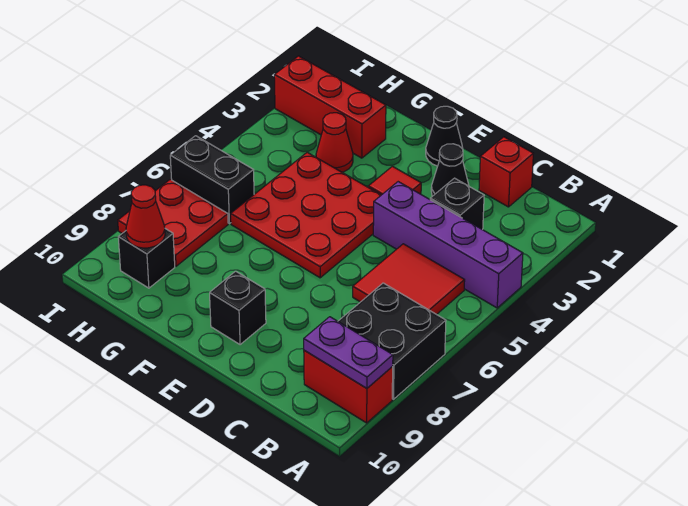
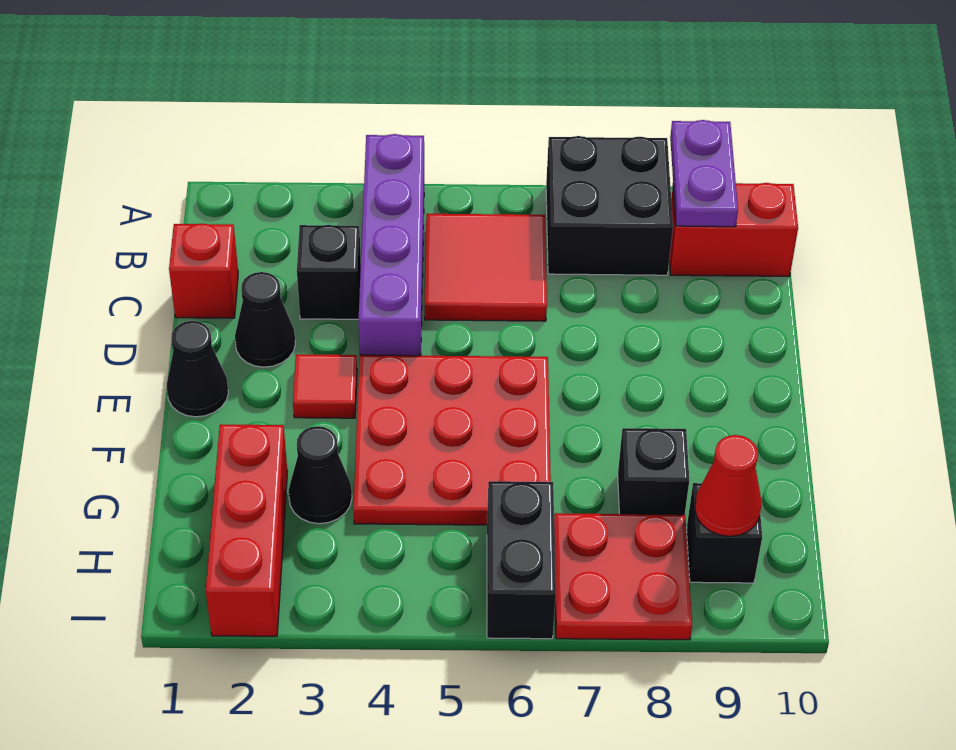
red brick A9:B9 level 1 -> red brick B9:B10 level 1
black brick E9 level 1 -> black brick G8 level 1
red cone G3 level 1 -> black cone G3 level 1

